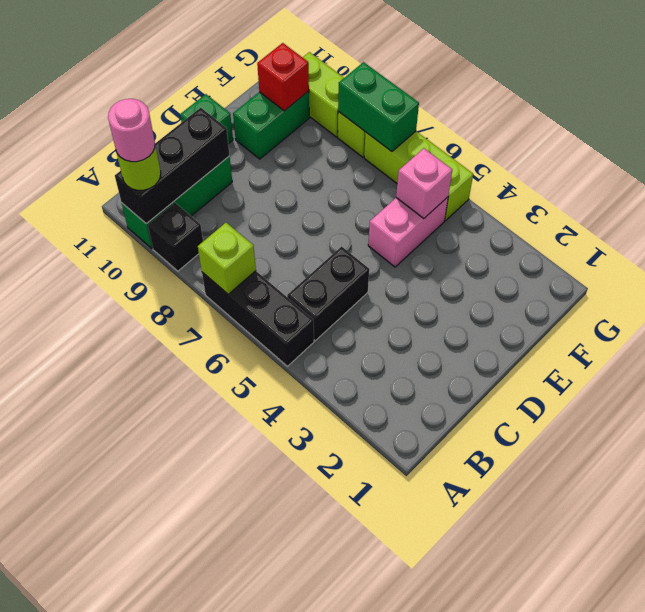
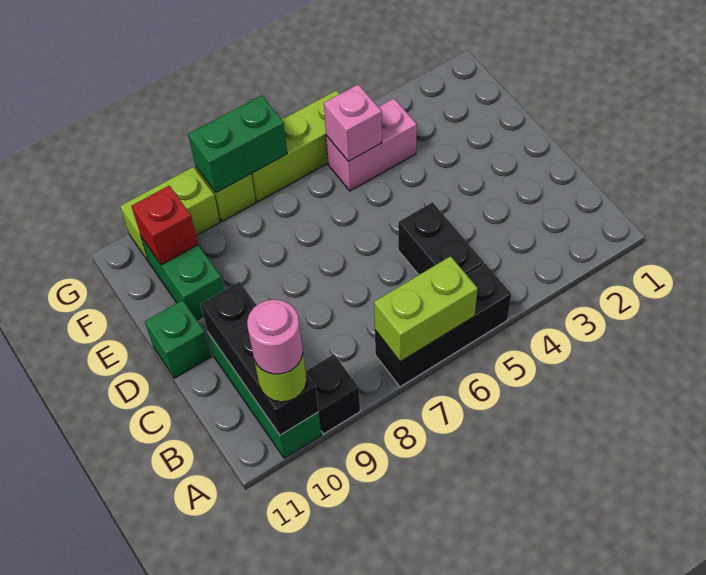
lime brick A7 level 2 -> lime brick A6:A7 level 2
pink brick E5:F5 level 1 -> pink brick F4:F5 level 1

